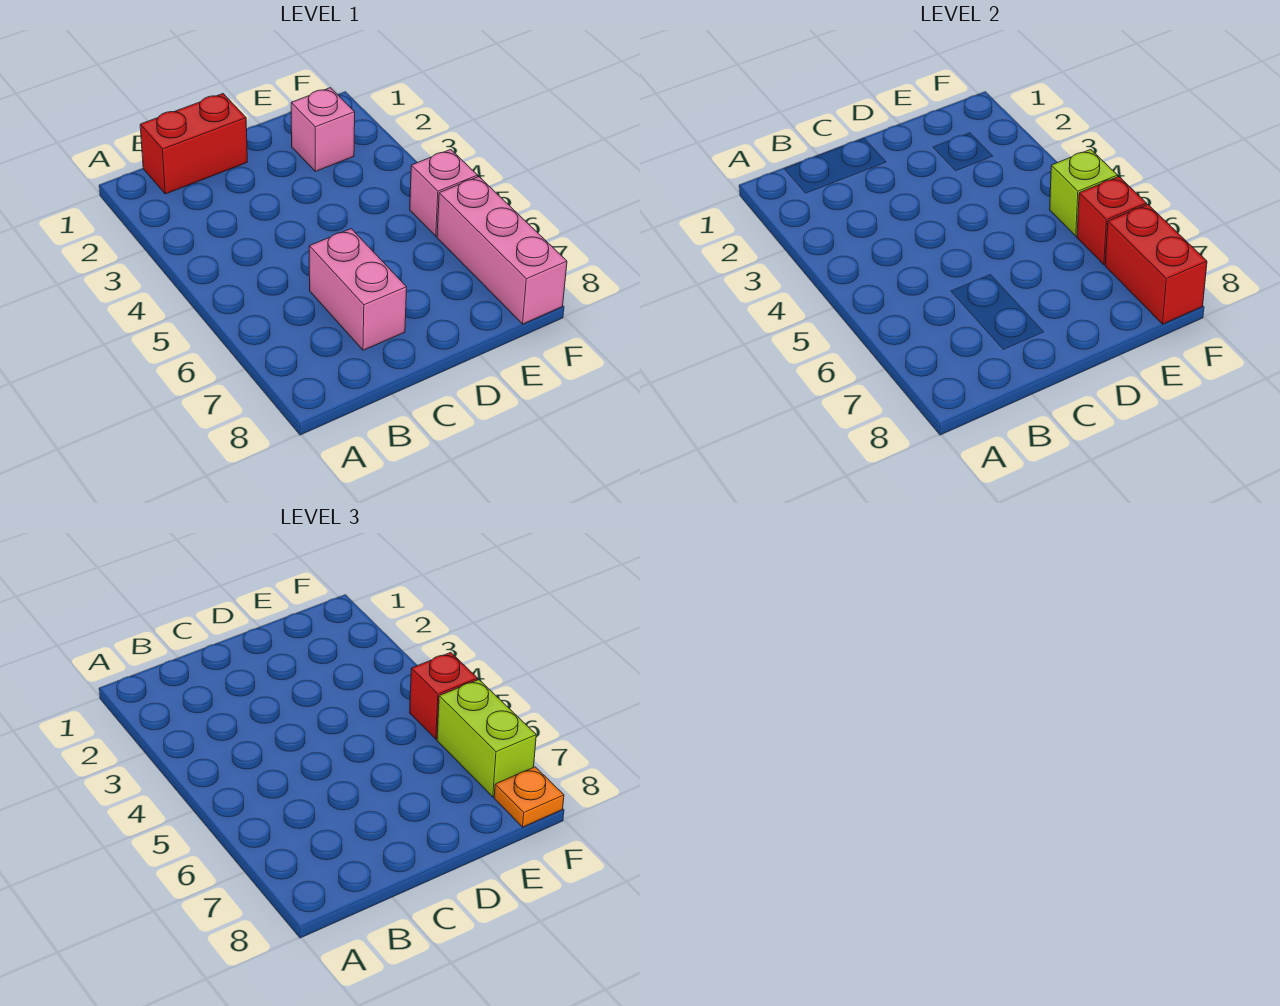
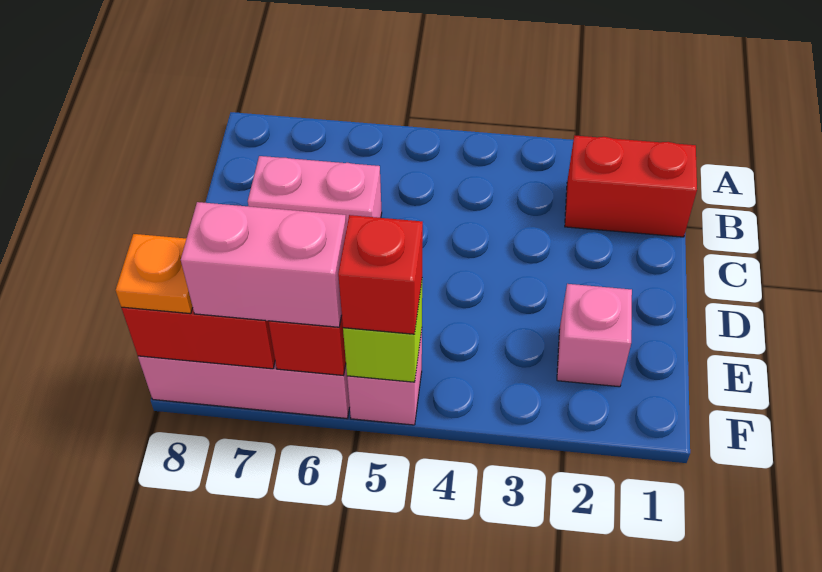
red brick B1:C1 level 1 -> red brick B1:B2 level 1
lime brick F6:F7 level 3 -> pink brick F6:F7 level 3

